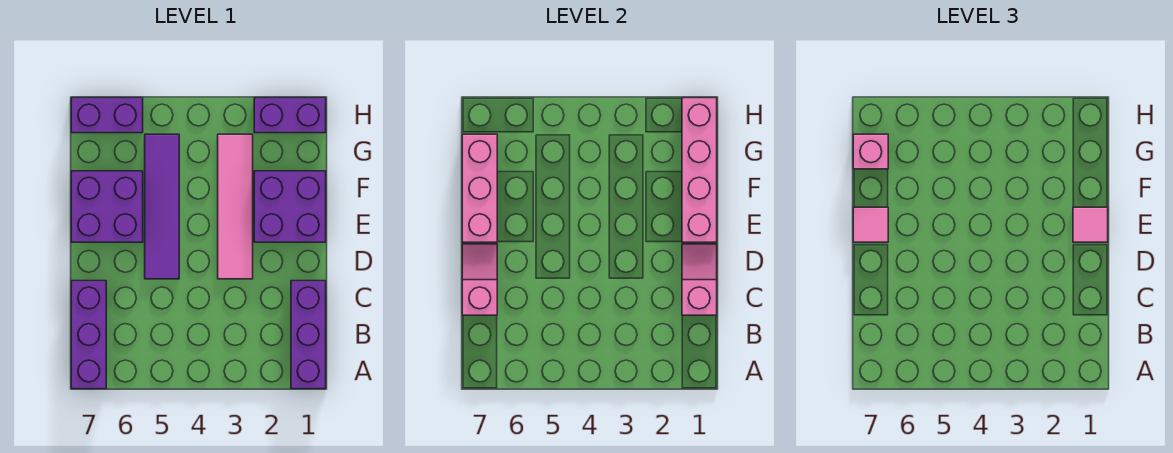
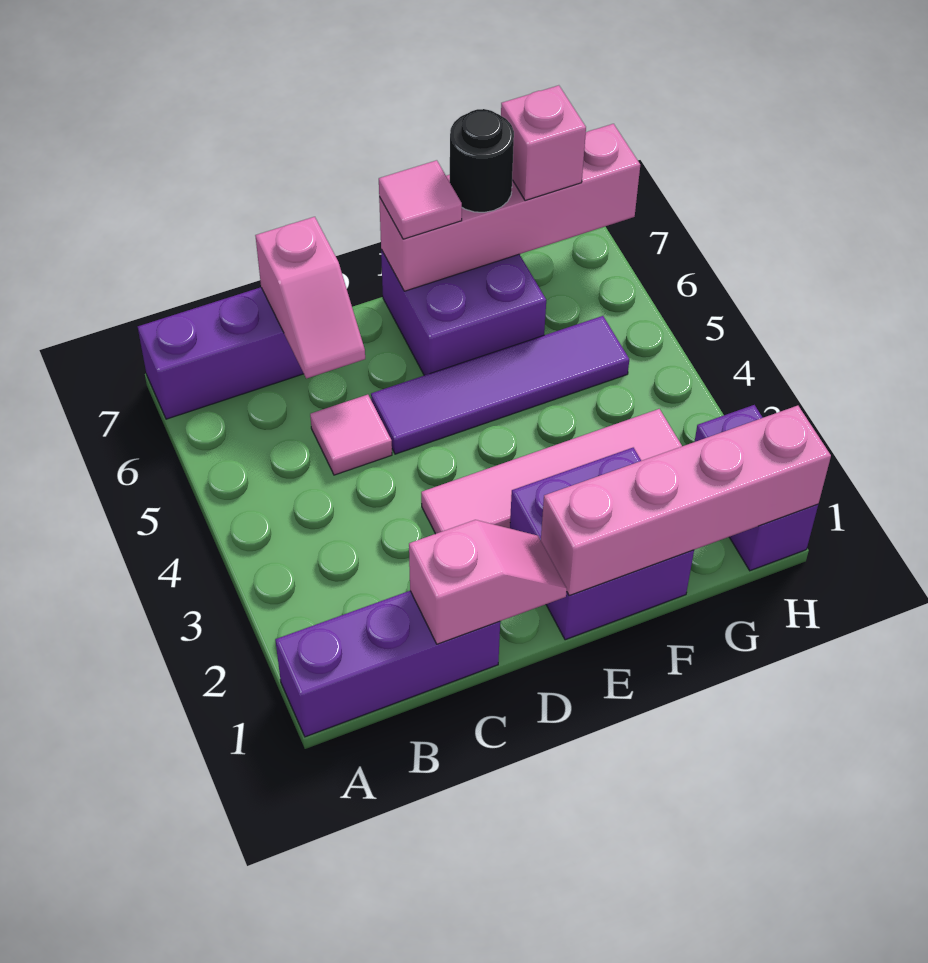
pink slope C7:D7 level 2 top C -> pink slope C6:C7 level 2 top 7
pink tile E1 level 3 -> pink tile C5 level 1
pink brick E7:G7 level 2 -> pink brick E7:H7 level 2
none -> black round brick F7 level 3
purple brick H6:H7 level 1 -> none

